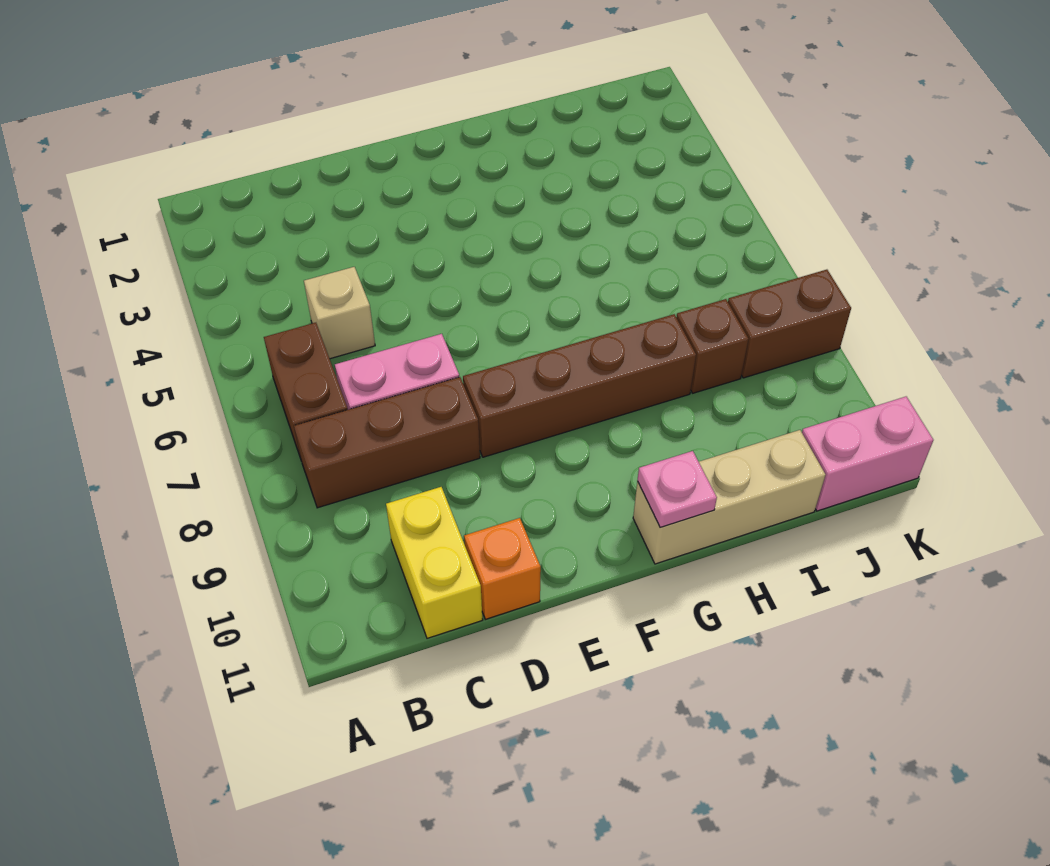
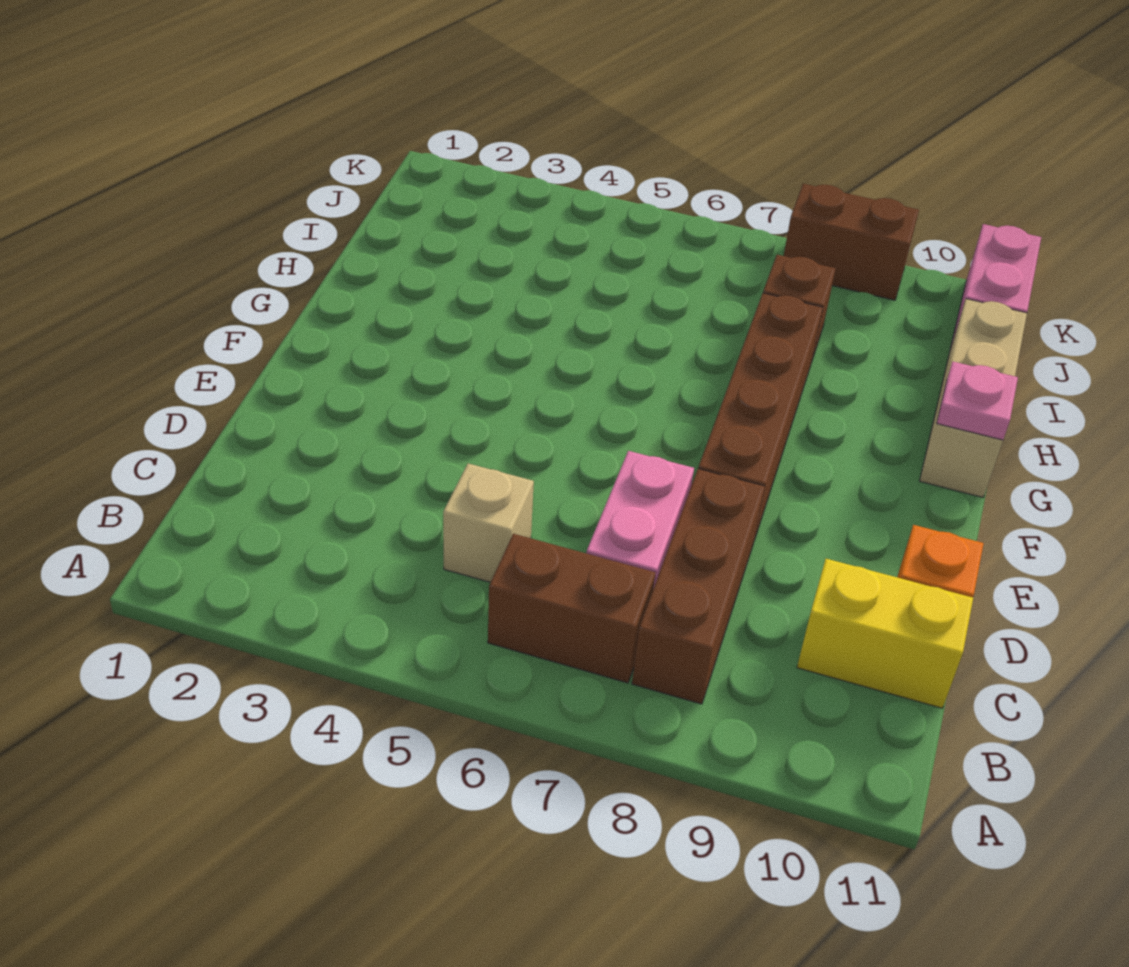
brown brick J8:K8 level 1 -> brown brick K8:K9 level 1

